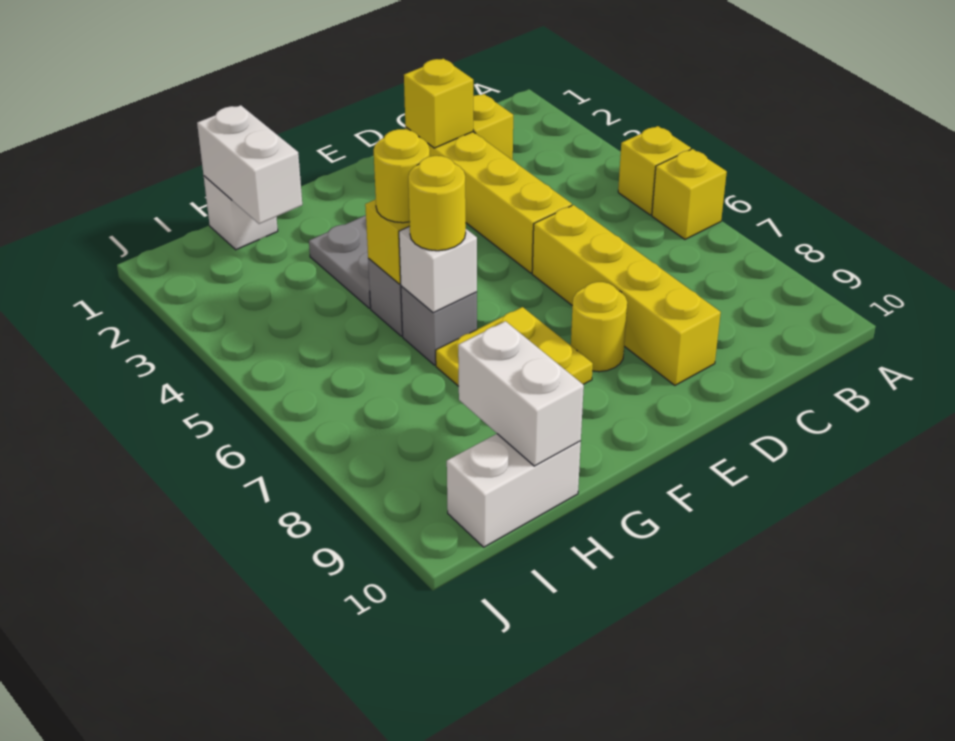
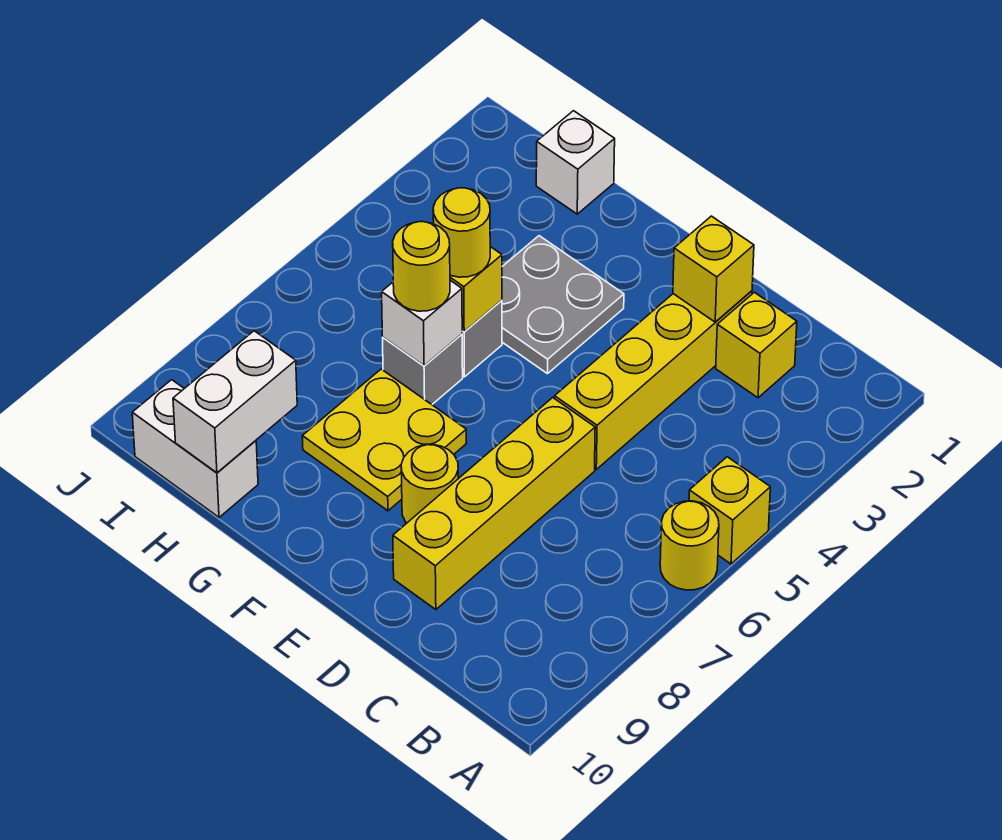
yellow brick A6 level 1 -> yellow round brick A6 level 1
white brick H1:H2 level 2 -> none

